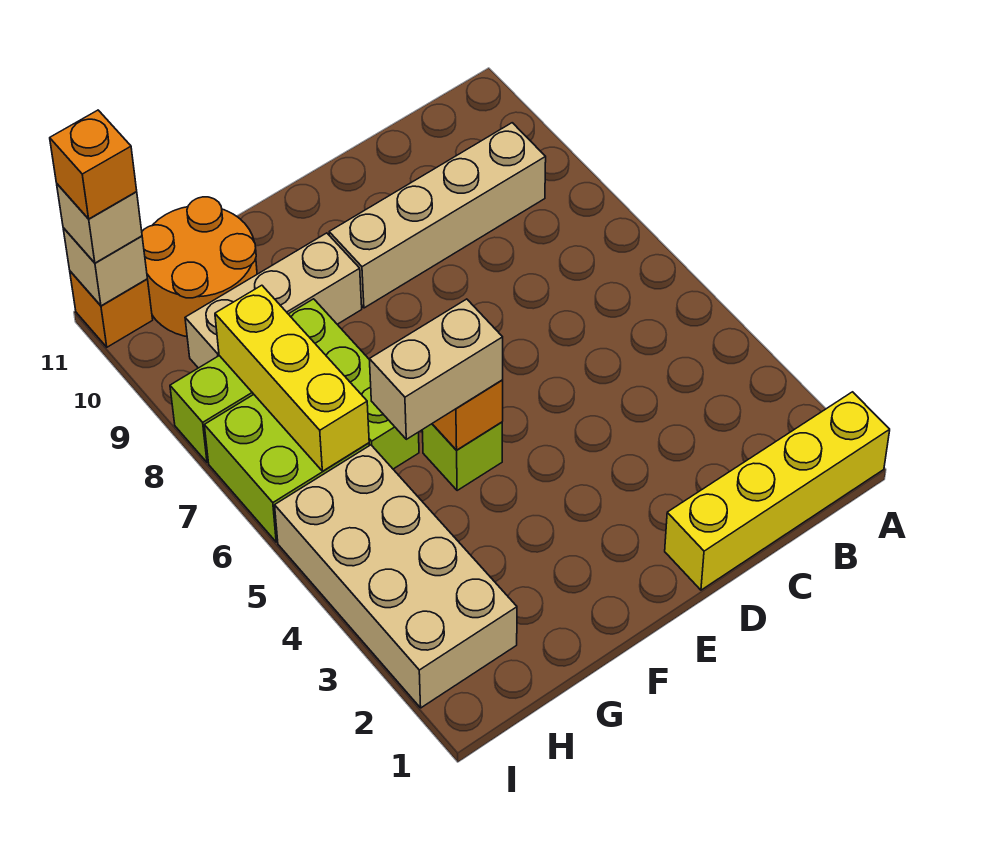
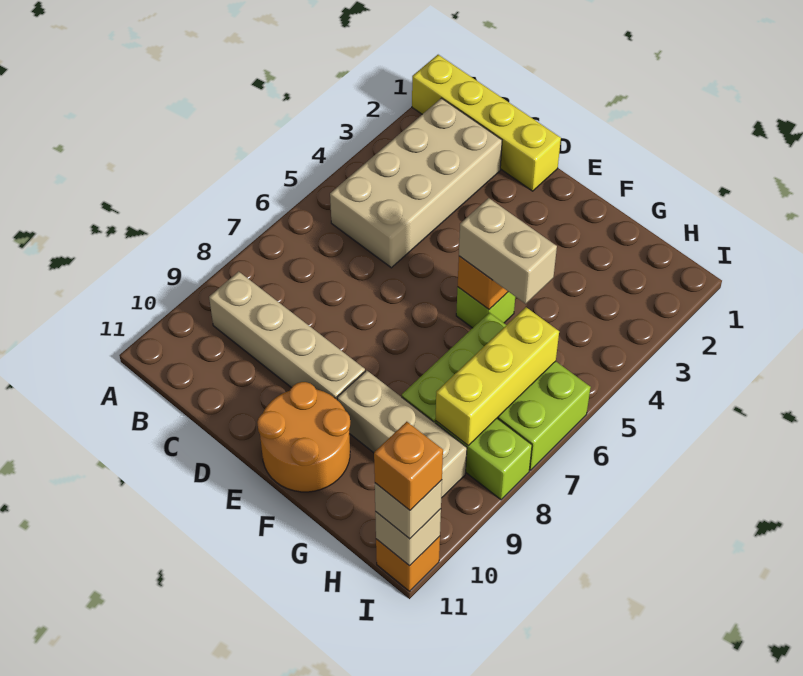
orange round brick G10:H11 level 1 -> orange round brick E10:F11 level 1
tan brick H2:I5 level 1 -> tan brick B2:C5 level 1

